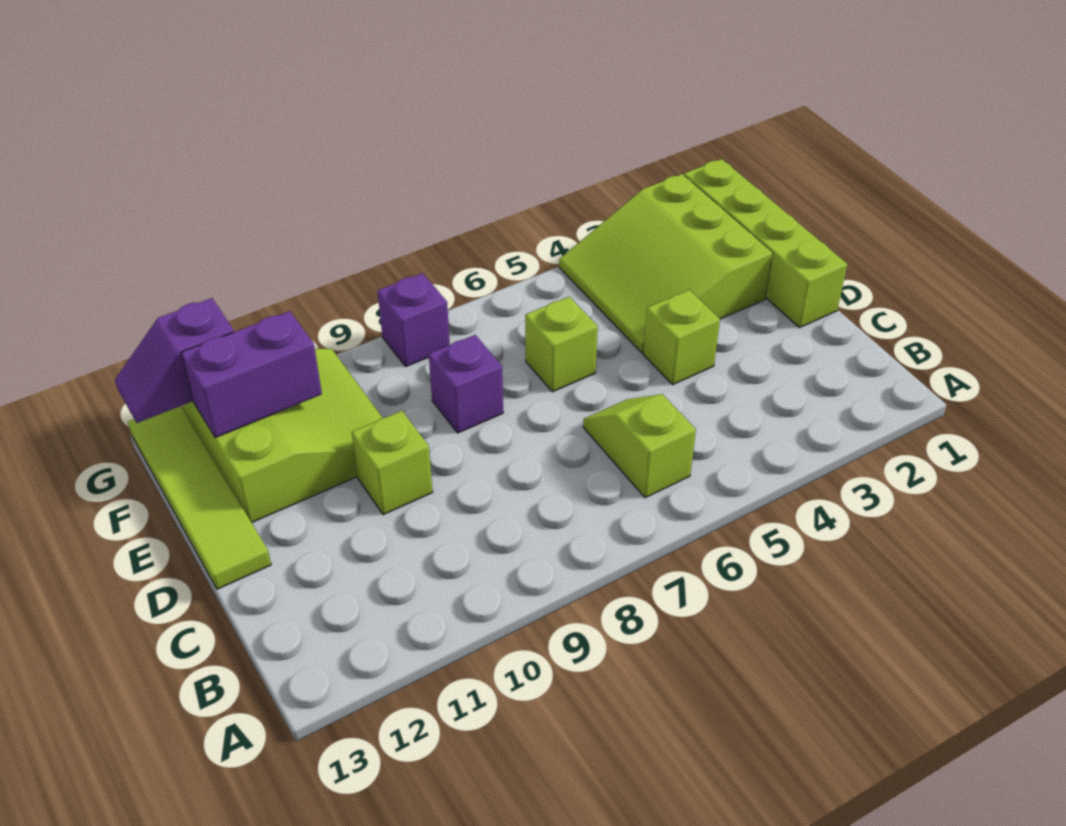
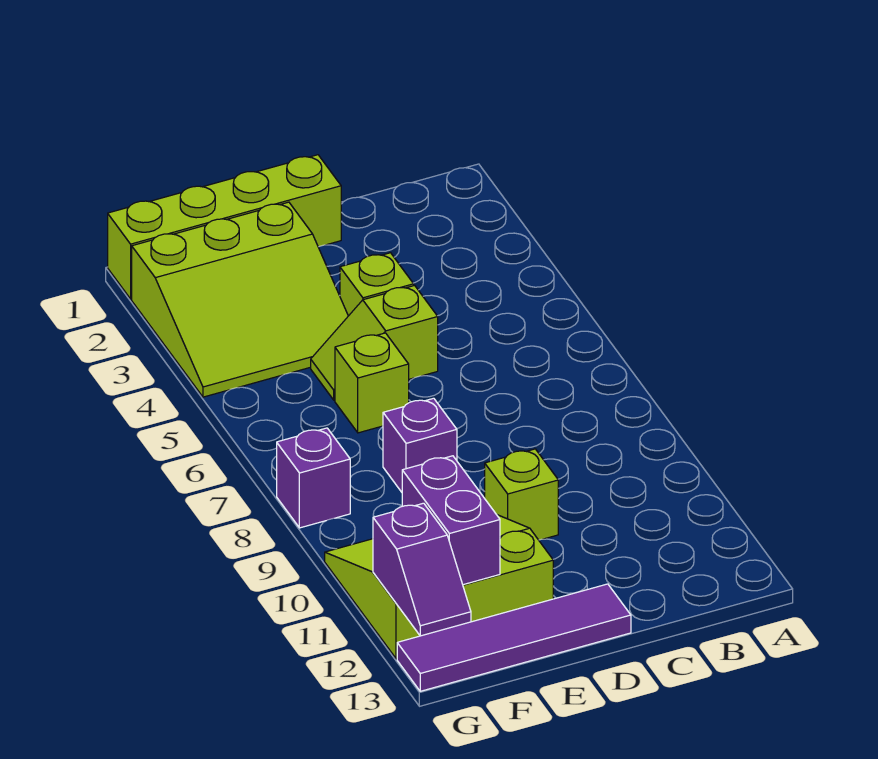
lime slope B6:C6 level 1 top B -> lime slope D5:E5 level 1 top D
lime tile D13:G13 level 1 -> purple tile D13:G13 level 1

